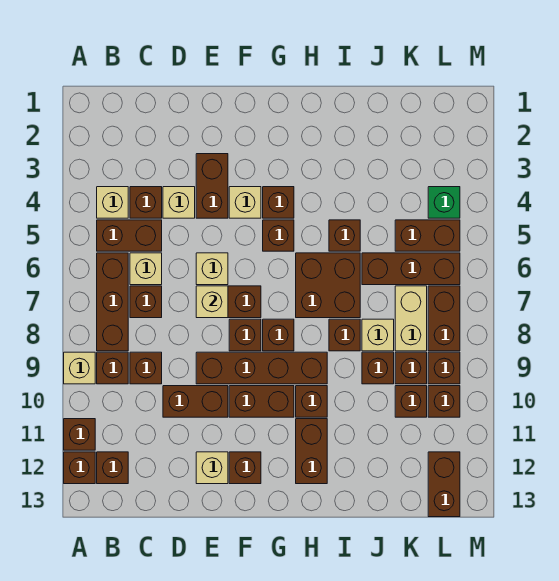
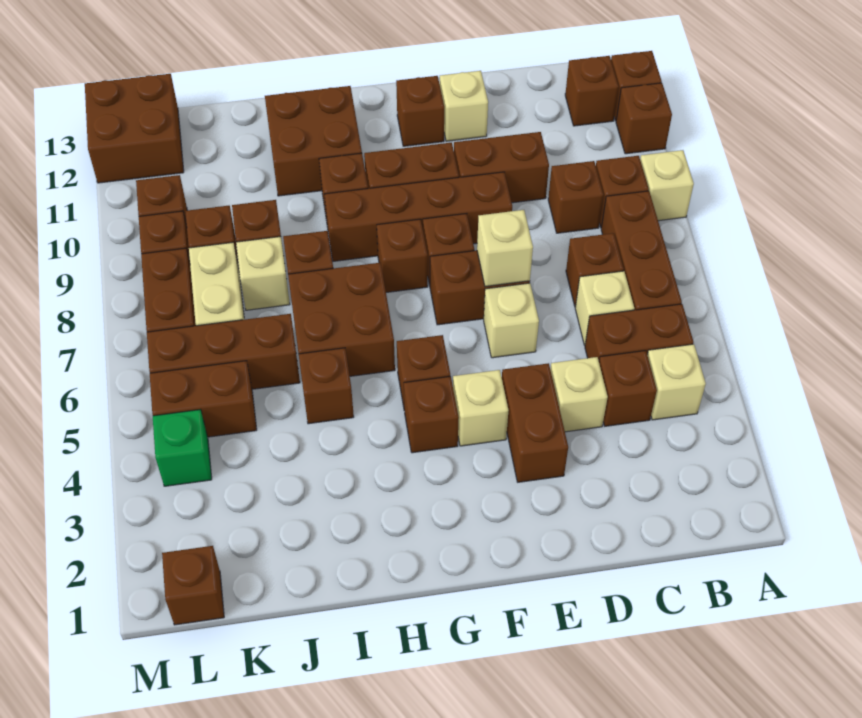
brown brick H11:H12 level 1 -> brown brick H11:I12 level 1
brown brick K10 level 1 -> brown brick L1 level 1
brown brick L12:L13 level 1 -> brown brick L12:M13 level 1

